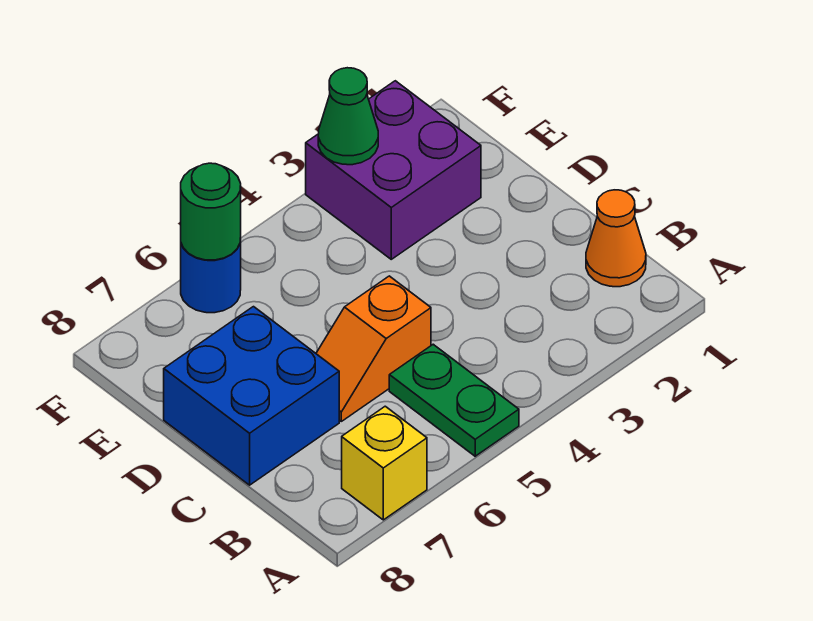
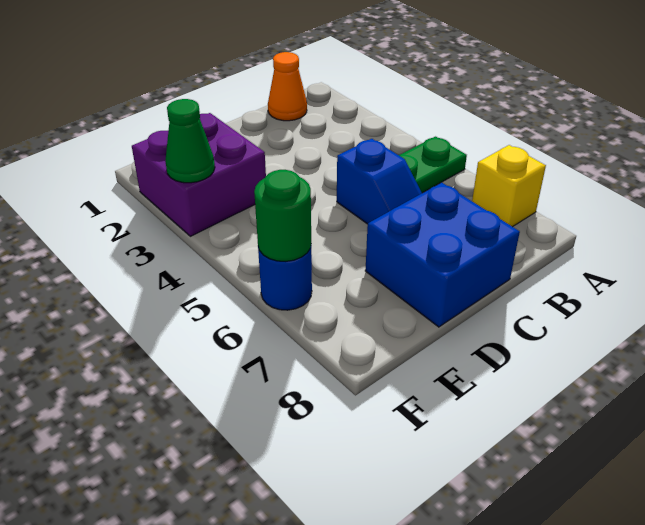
orange slope C5:C6 level 1 top 5 -> blue slope C5:C6 level 1 top 5

